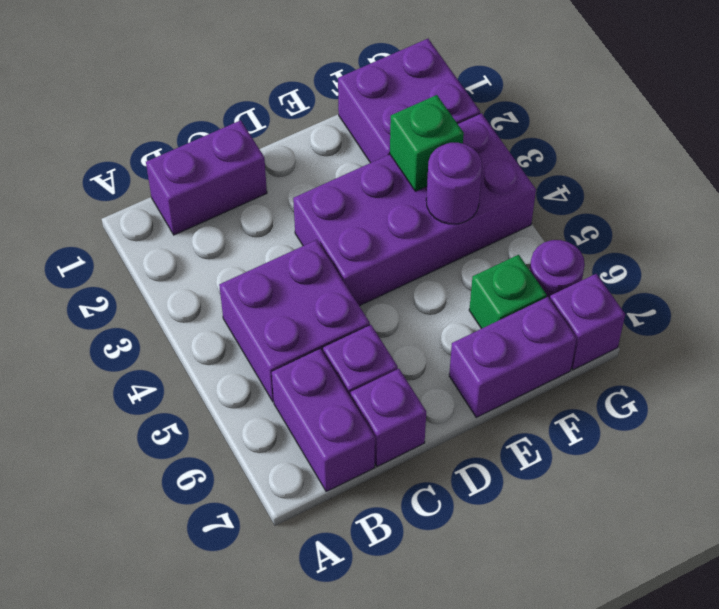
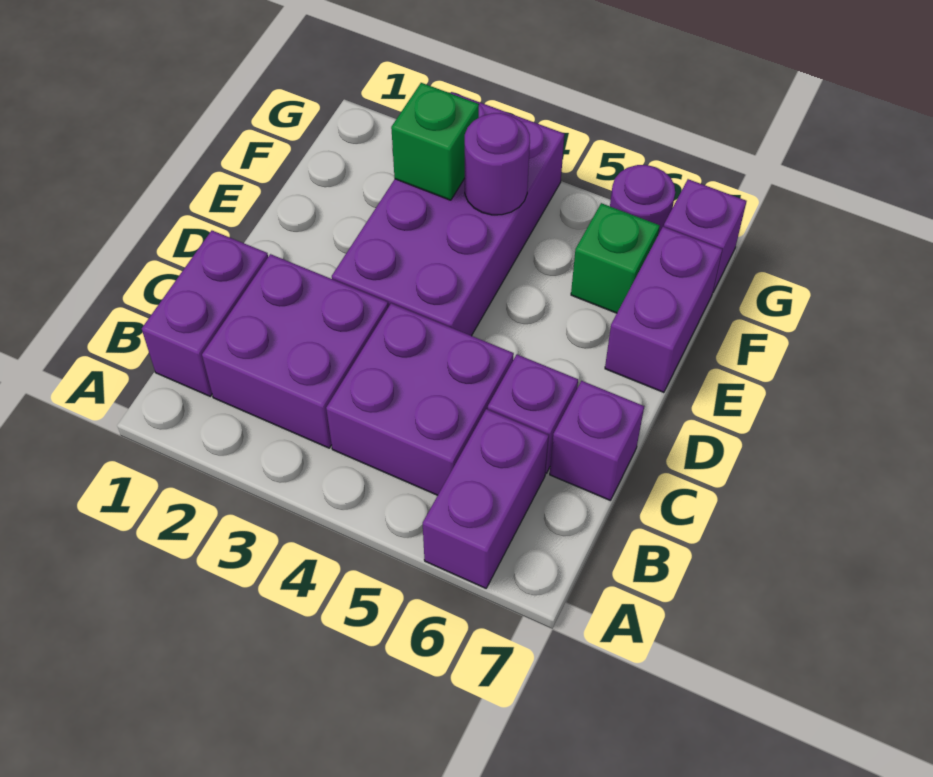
purple brick B6:B7 level 1 -> purple brick A6:B6 level 1
purple brick F1:G2 level 1 -> purple brick B2:C3 level 1

